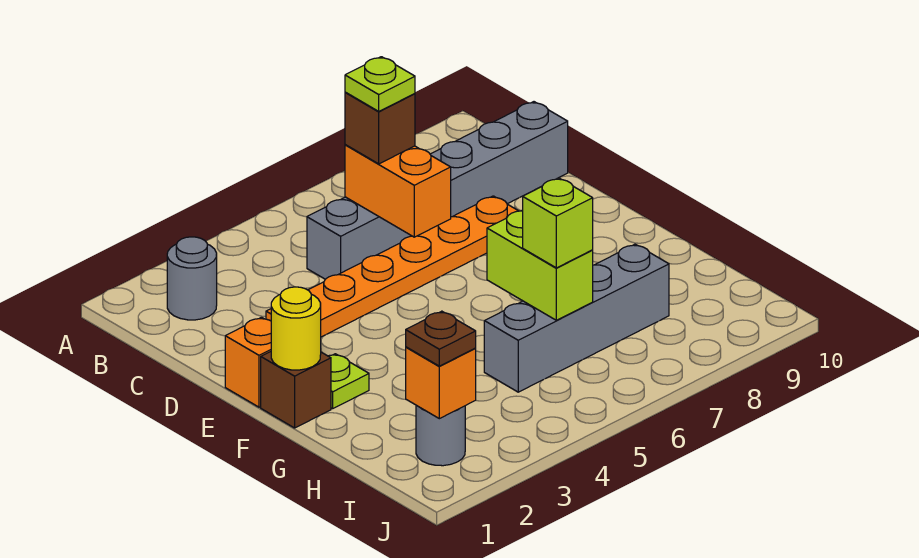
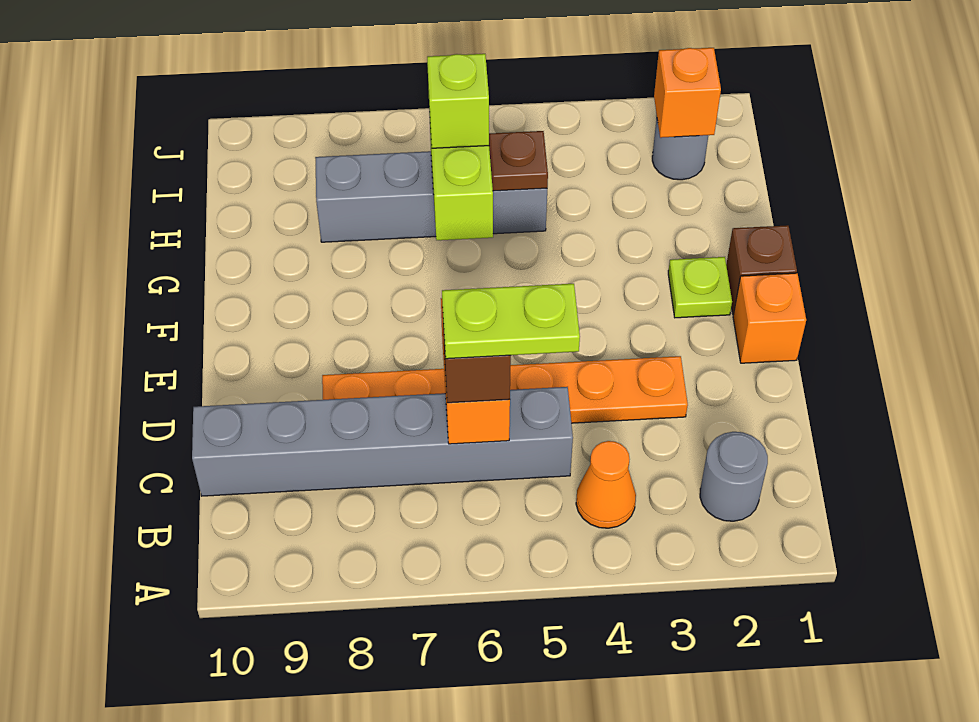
none -> orange cone B4 level 1
lime plate C6 level 4 -> lime plate C5:C6 level 4
yellow round brick F1 level 2 -> none
brown plate I2 level 3 -> brown plate H5 level 2

